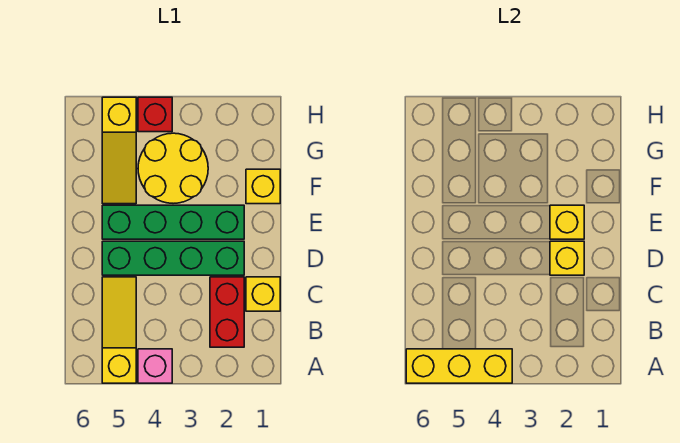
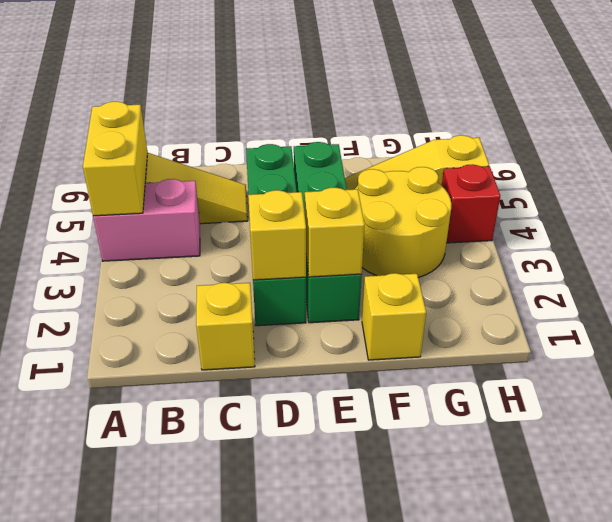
pink brick A4 level 1 -> pink brick A4:B4 level 1
yellow brick A4:A6 level 2 -> yellow brick A4:A5 level 2
red brick B2:C2 level 1 -> none

